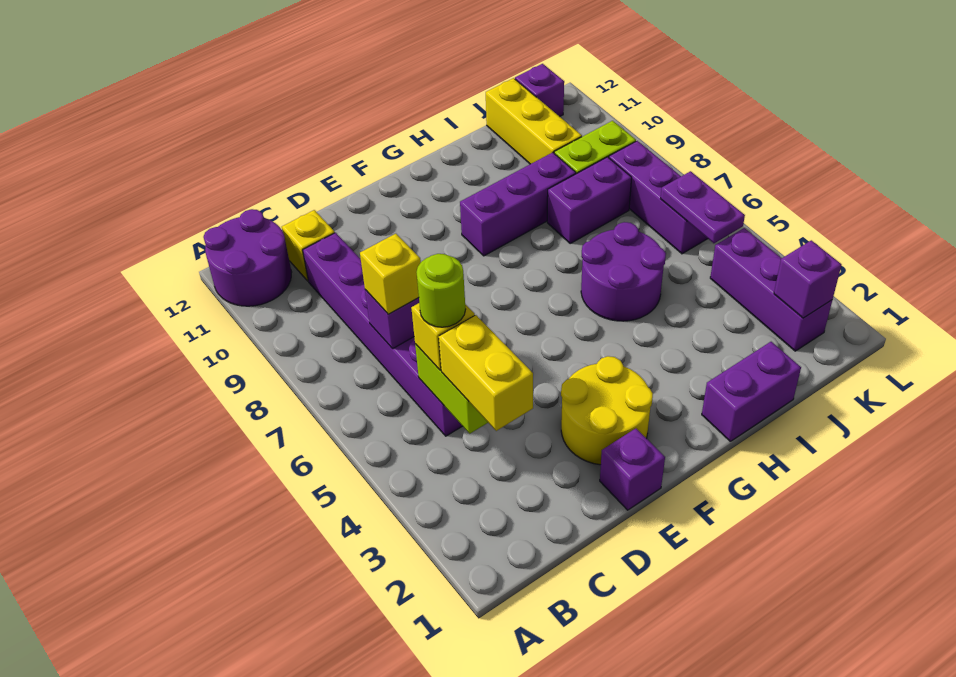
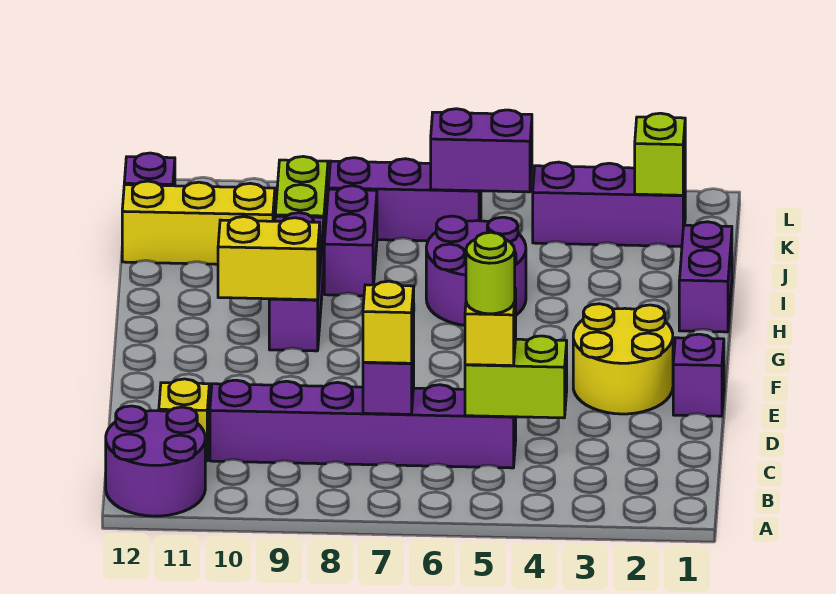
yellow brick C3:C4 level 3 -> yellow brick G9:G10 level 2
purple brick K2 level 2 -> lime brick K2 level 2
purple plate K5:K6 level 2 -> purple brick K5:K6 level 2

